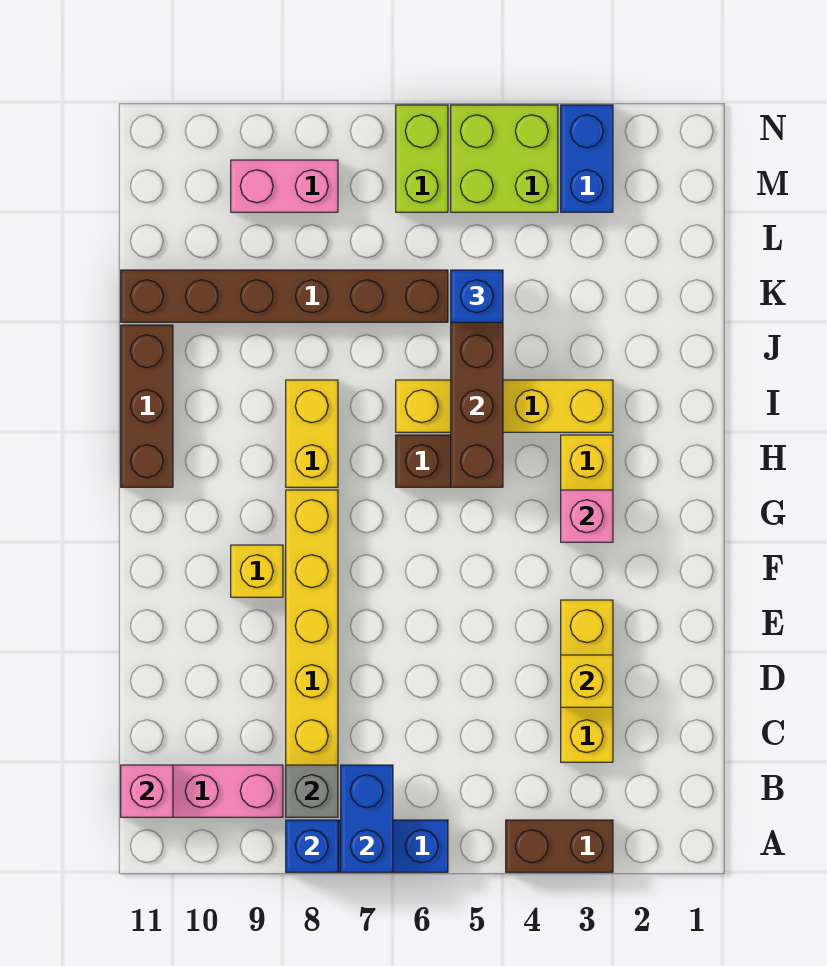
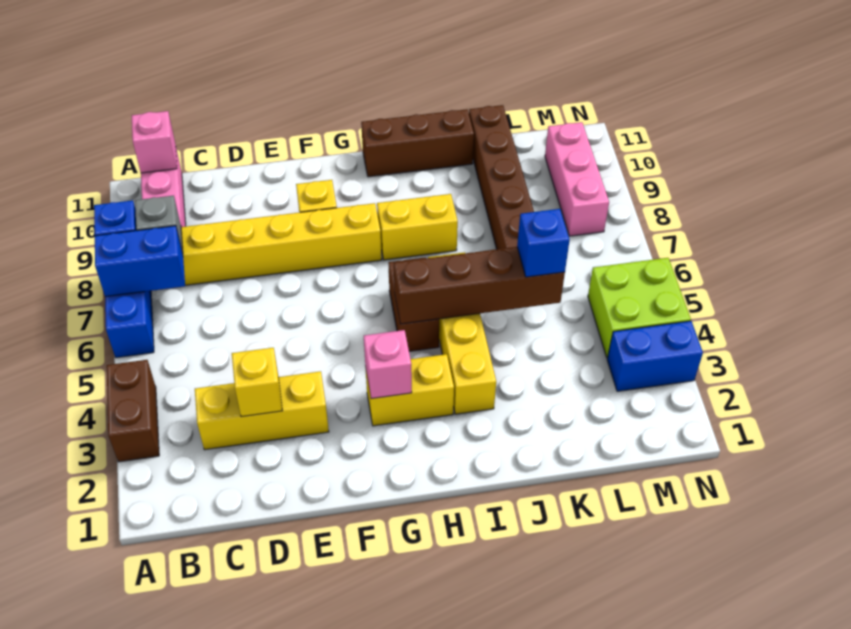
lime brick M6:N6 level 1 -> none
pink brick M8:M9 level 1 -> pink brick M8:M10 level 1

